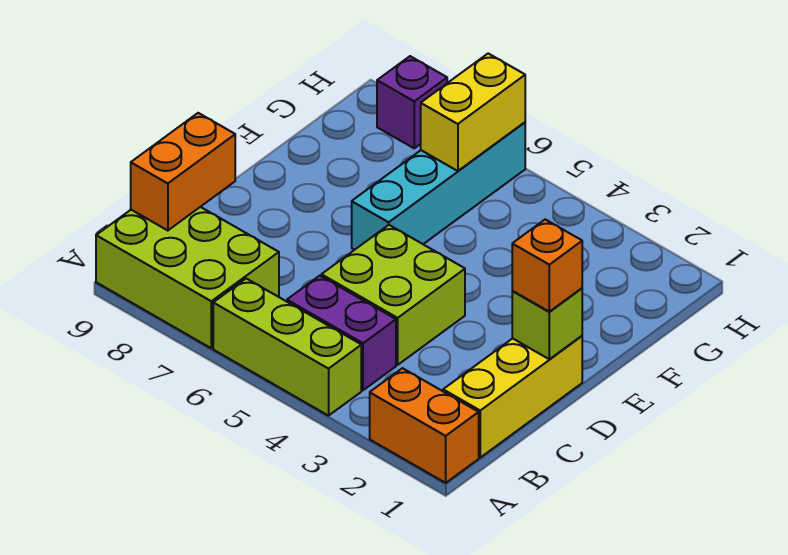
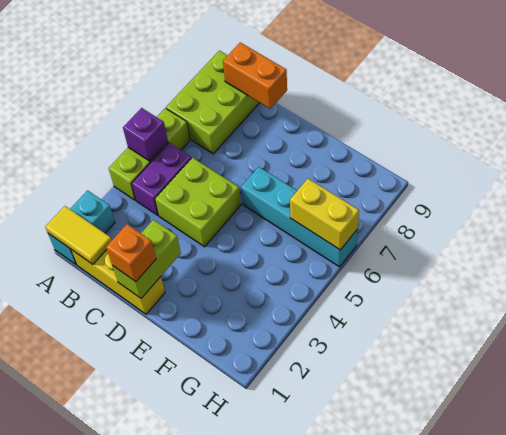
orange brick A1:A2 level 1 -> cyan brick A1:A2 level 1
none -> yellow tile A1:B1 level 2
lime brick D1 level 2 -> lime brick D1:D2 level 2
purple brick H8 level 1 -> purple brick A5 level 2

